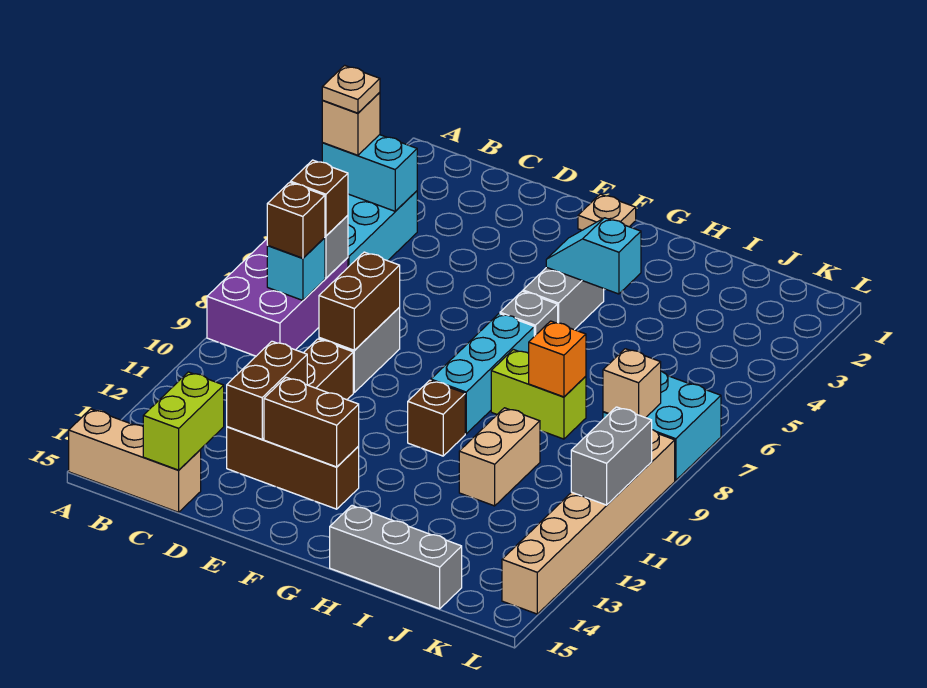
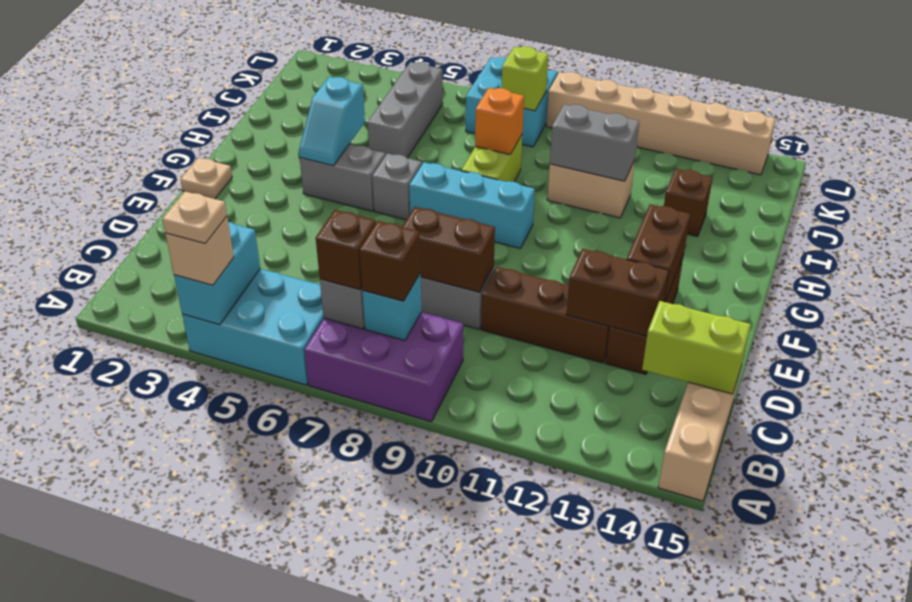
brown brick G10 level 1 -> brown brick I13 level 1
grey brick H15:J15 level 1 -> grey brick I5:K5 level 1
tan brick K8 level 2 -> lime brick K8 level 2
grey brick L10:L11 level 2 -> grey brick I10:I11 level 2

